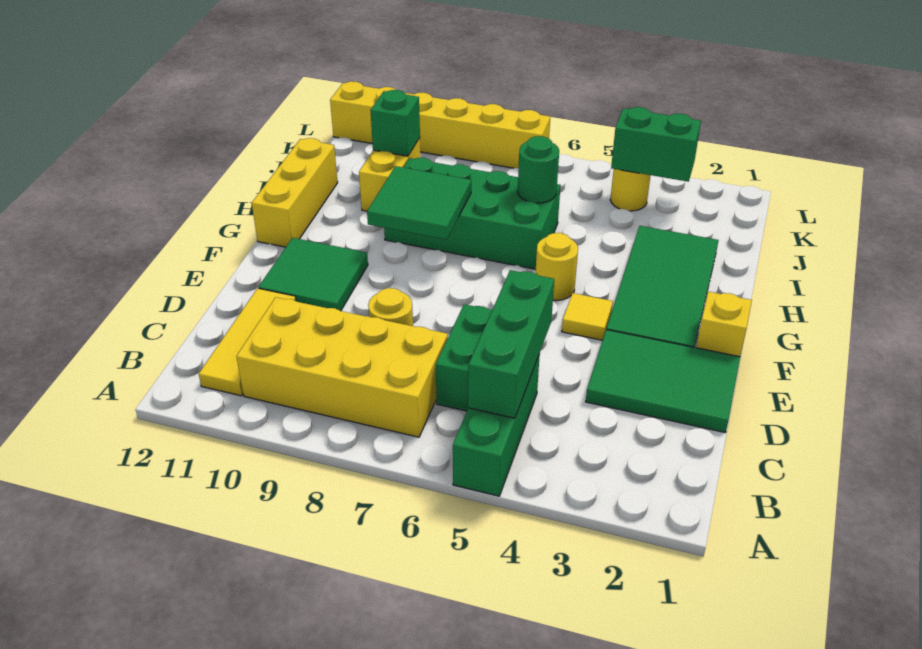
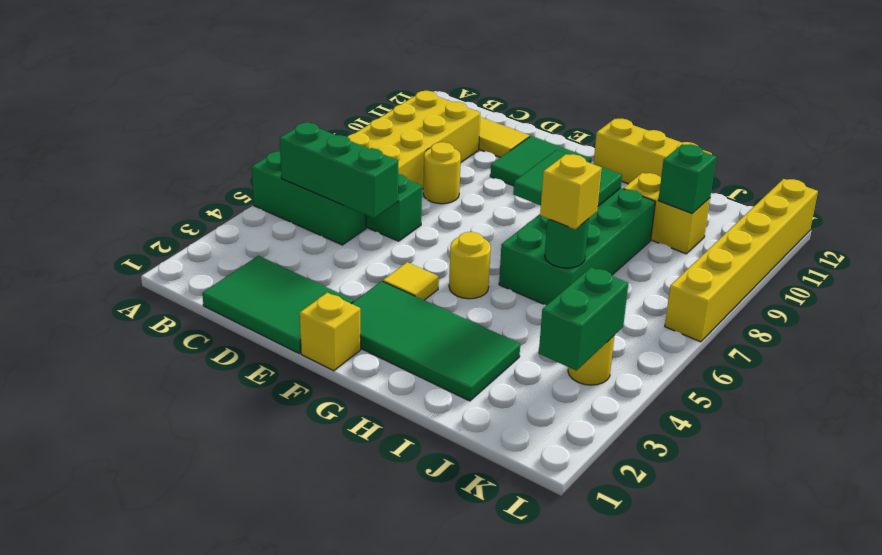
green tile D1:E3 level 1 -> green tile C1:E2 level 1
none -> yellow brick I6 level 3

